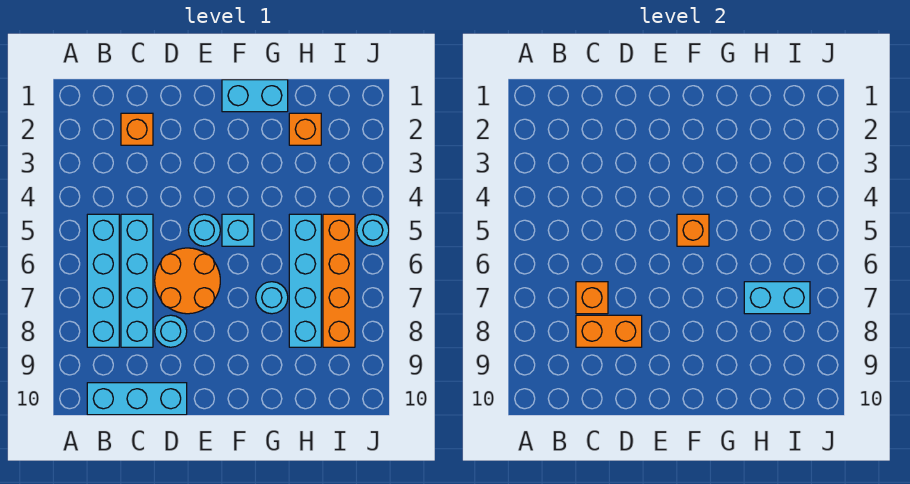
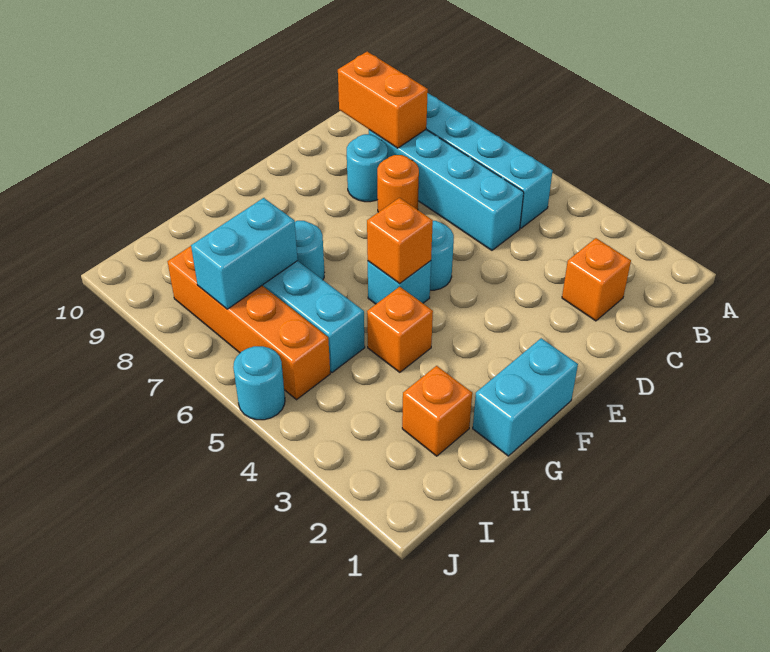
cyan brick B10:D10 level 1 -> none
orange brick C7 level 2 -> orange brick G4 level 1
orange brick C8:D8 level 2 -> orange brick C8:C9 level 2
orange round brick D6:E7 level 1 -> orange round brick D7 level 1

